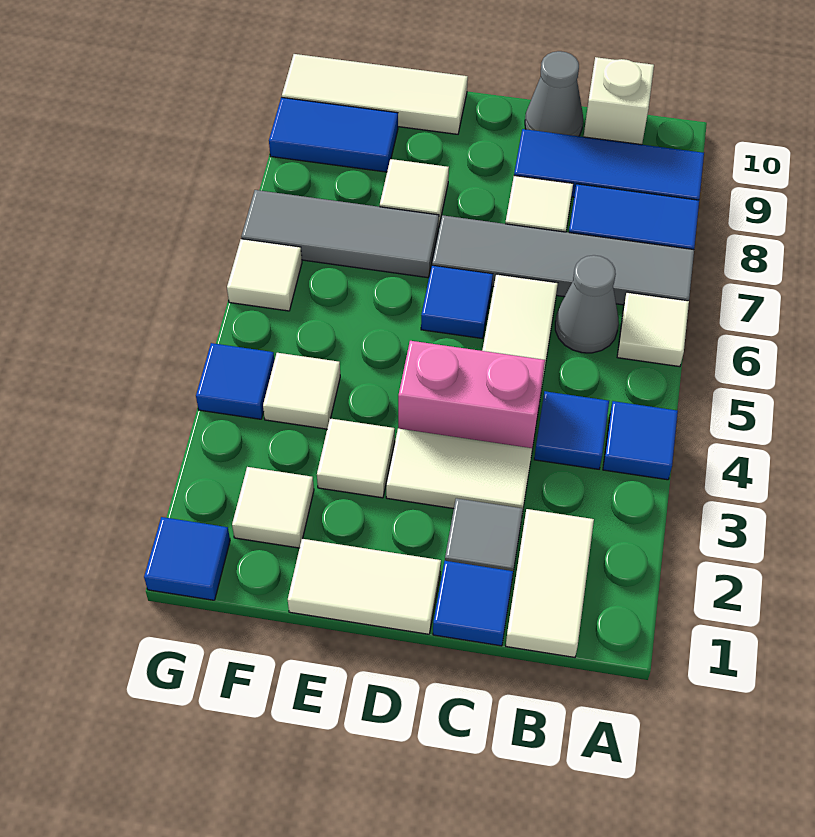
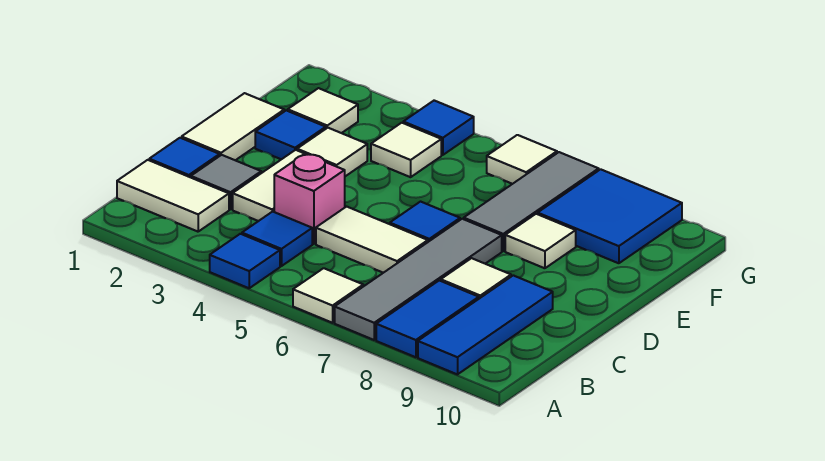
grey cone B6 level 1 -> none
white brick B10 level 1 -> none
pink brick C4:D4 level 1 -> pink brick C4 level 1
grey cone C10 level 1 -> none
white tile E10:G10 level 1 -> none
blue tile F9:G9 level 1 -> blue tile F8:G9 level 1
blue tile G1 level 1 -> blue tile E2 level 1

